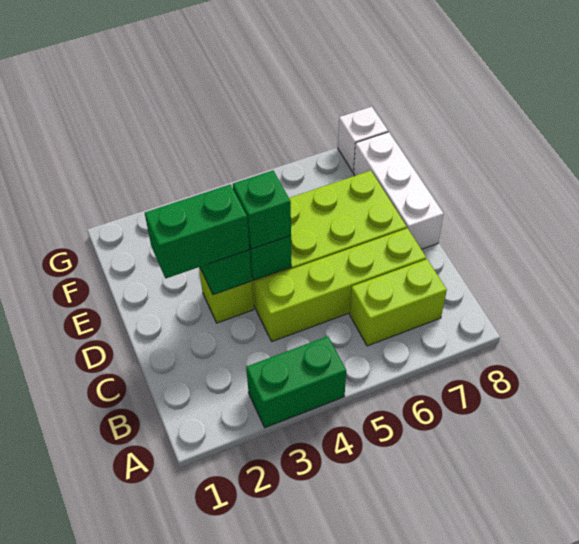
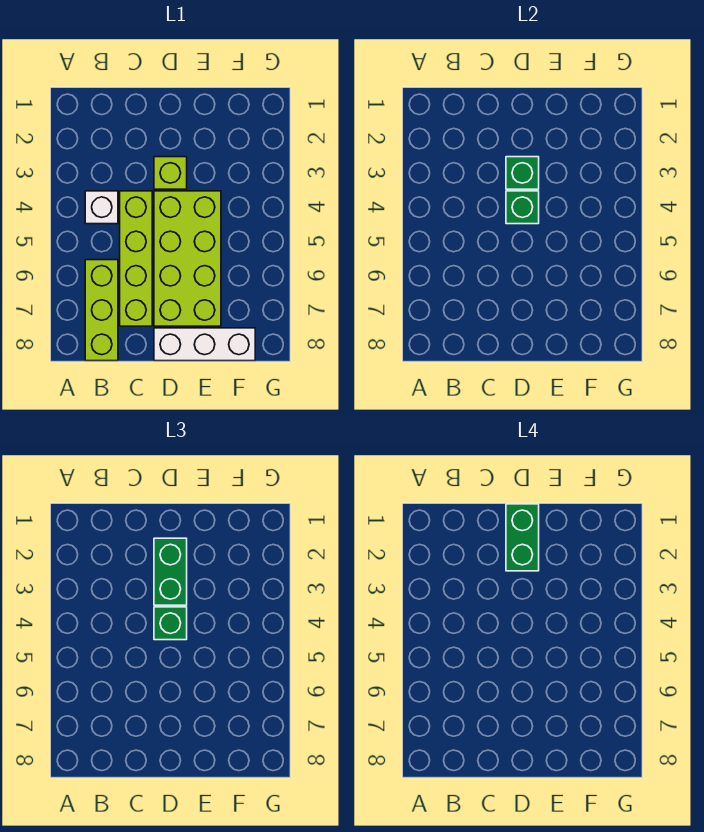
green brick A3:A4 level 1 -> green brick D1:D2 level 4
lime brick B6:B7 level 1 -> lime brick B6:B8 level 1
white brick G8 level 1 -> white brick B4 level 1

